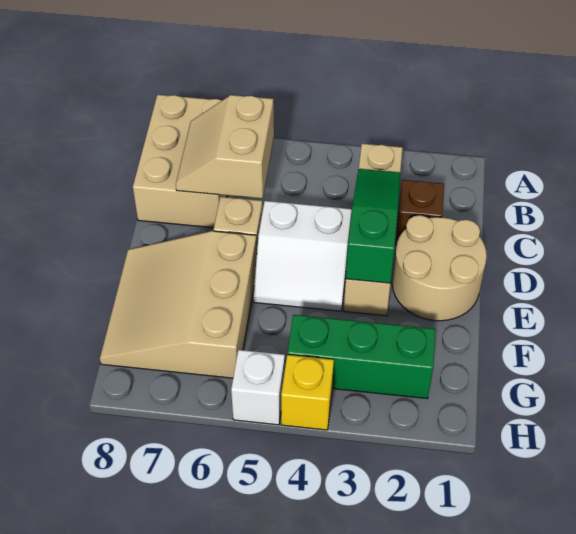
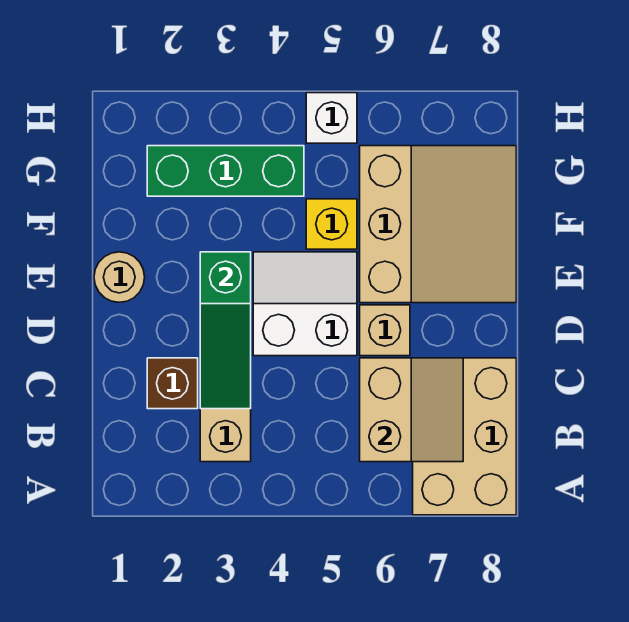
tan round brick D1:E2 level 1 -> tan round brick E1 level 1
yellow brick H4 level 1 -> yellow brick F5 level 1

